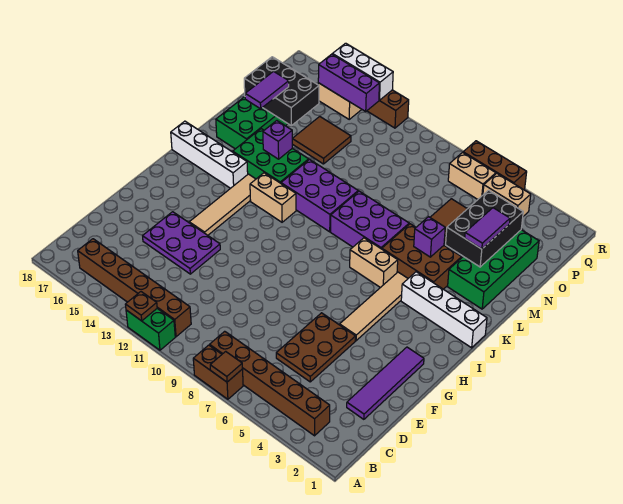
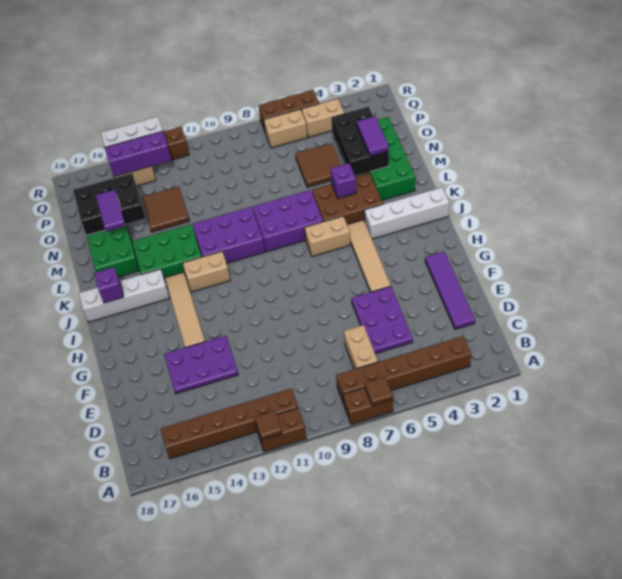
green brick A11:A12 level 1 -> brown brick A11:A12 level 1
brown plate A12 level 2 -> brown tile A12 level 2
none -> tan brick C7:D7 level 1
brown plate D5:F6 level 1 -> purple plate D5:F6 level 1
purple brick L14 level 2 -> purple brick J17 level 2

